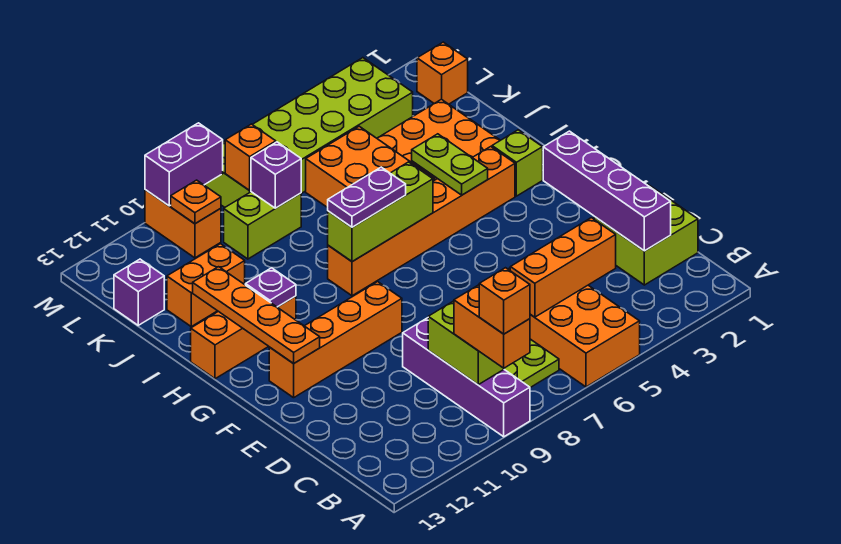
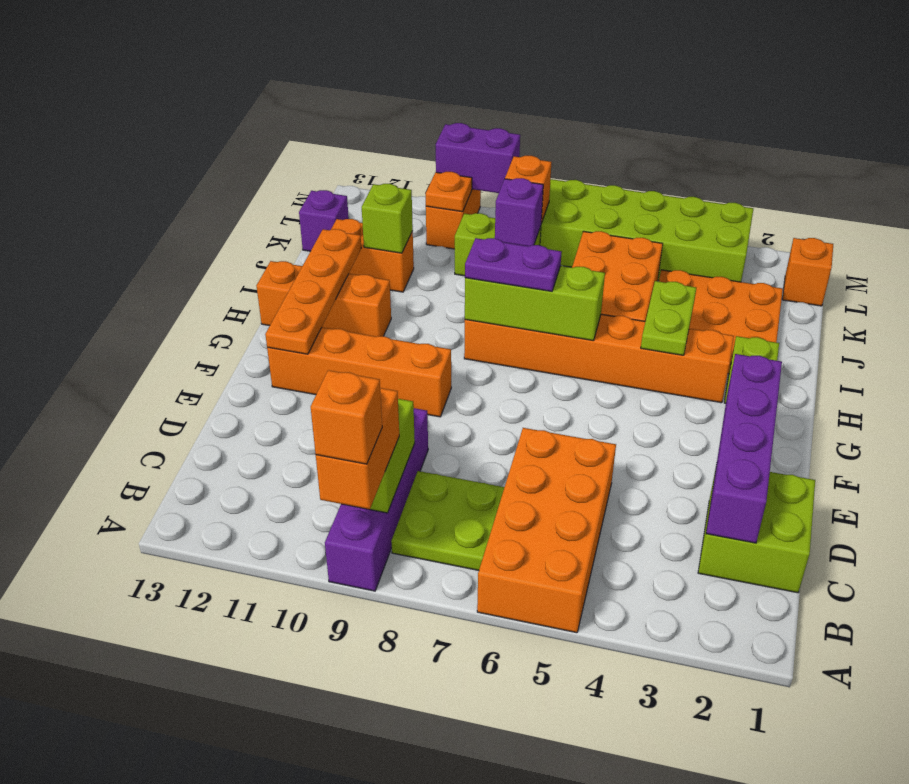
orange brick C4:C6 level 2 -> none
purple plate H11 level 2 -> none
none -> lime brick J11 level 2

